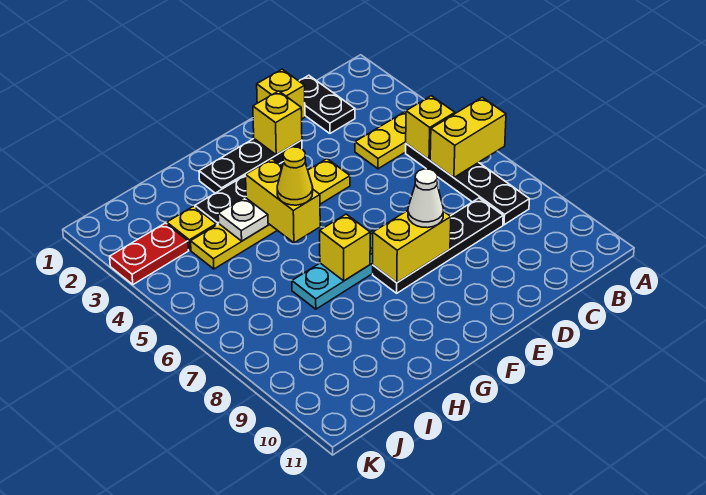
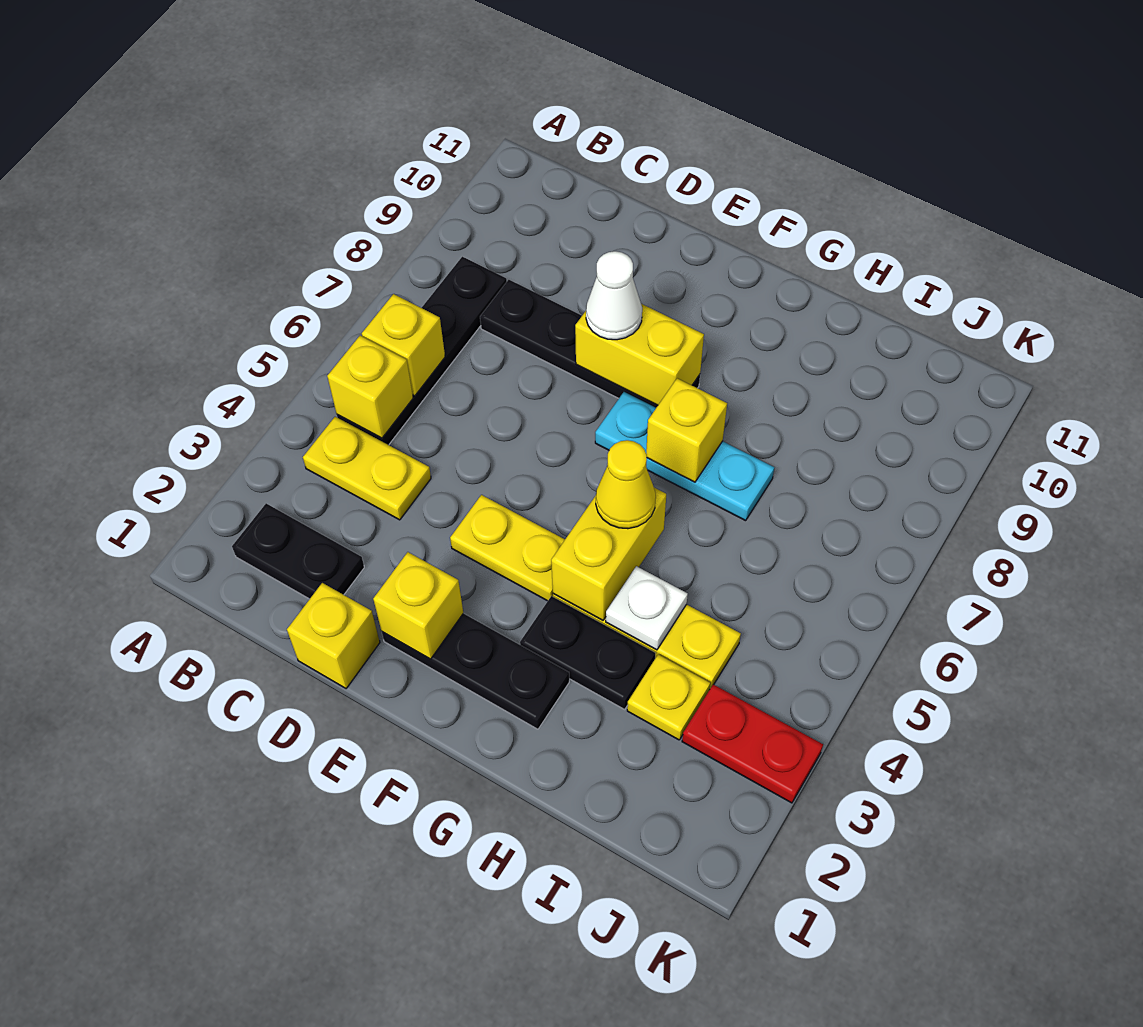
yellow brick A6:B6 level 2 -> yellow brick B6 level 2
black plate C1:C2 level 1 -> black plate B2:C2 level 1

